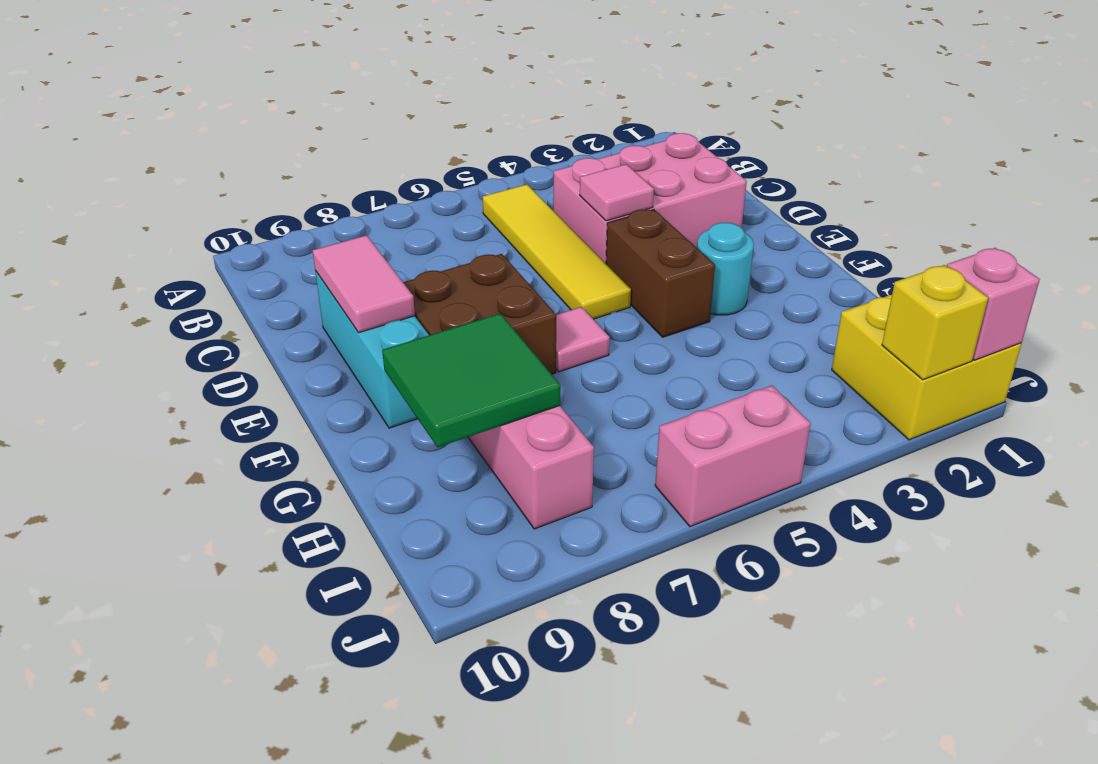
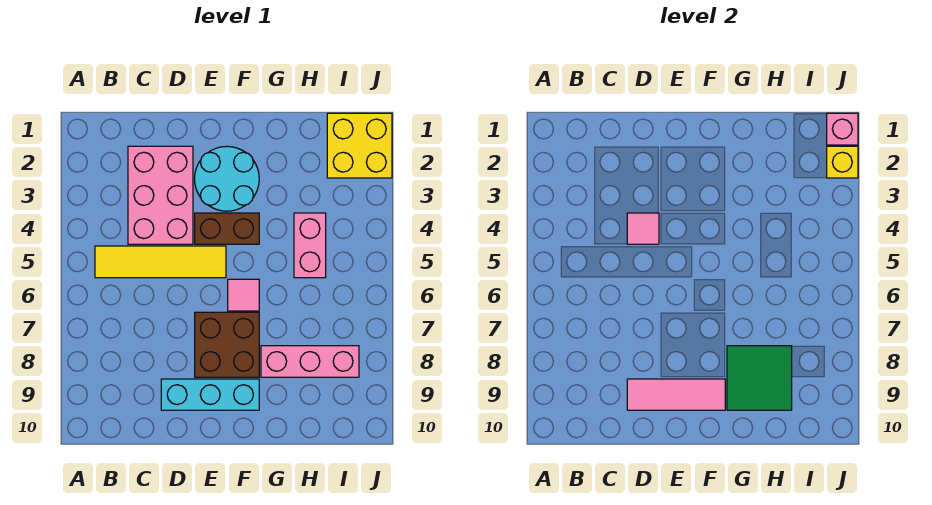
pink tile D9:E9 level 2 -> pink tile D9:F9 level 2
cyan round brick F3 level 1 -> cyan round brick E2:F3 level 1
pink brick J5:J6 level 1 -> pink brick H4:H5 level 1

